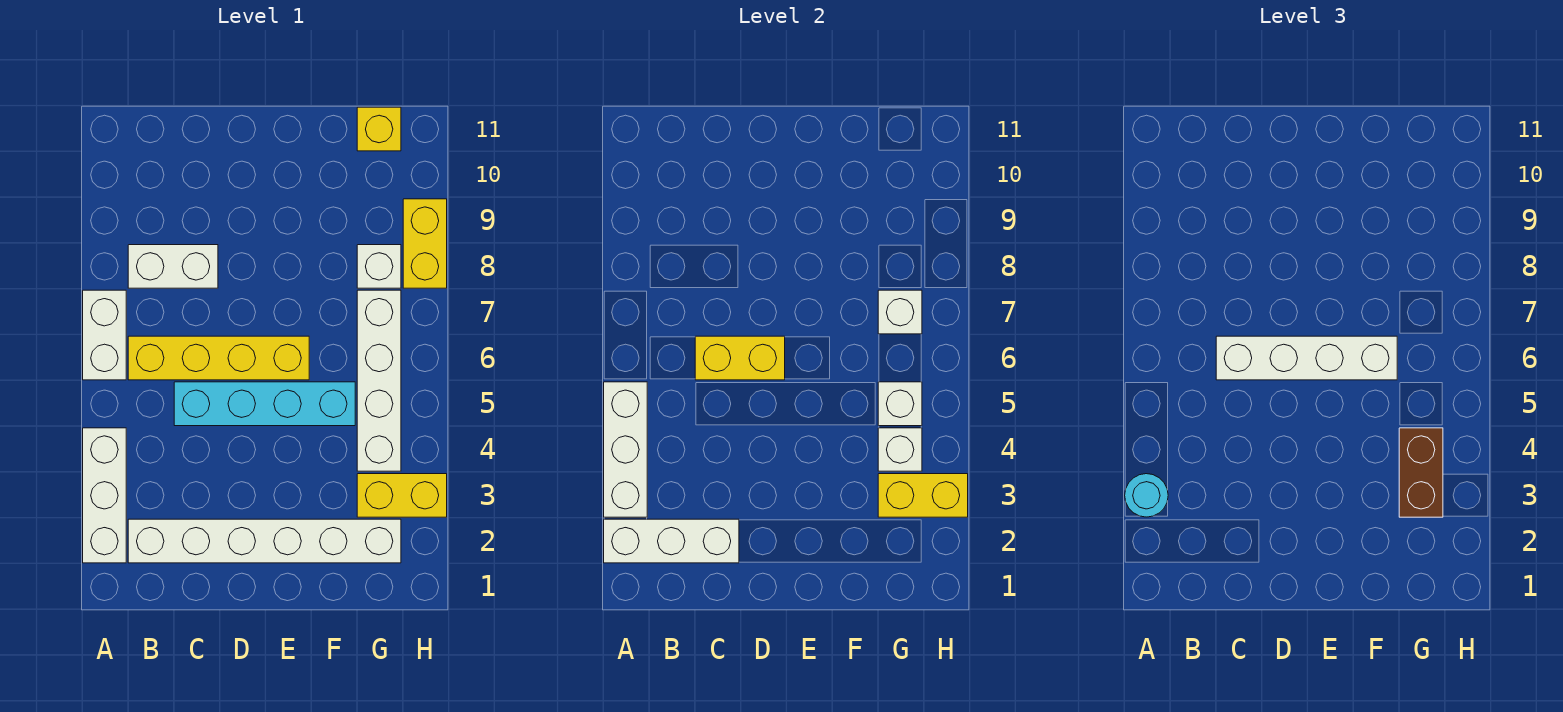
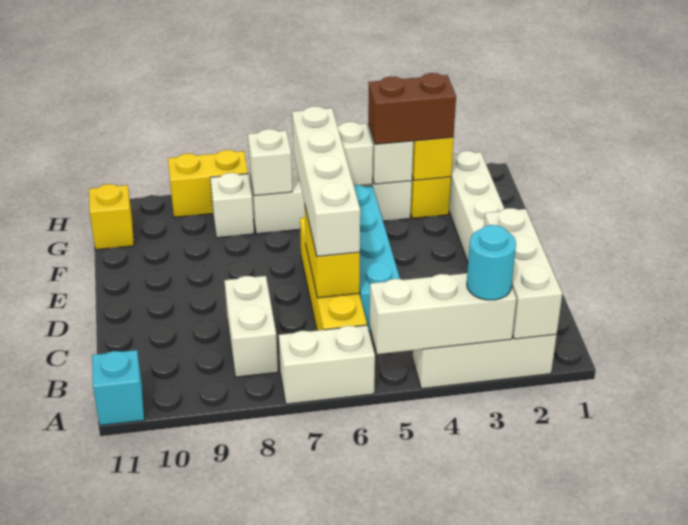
none -> cyan brick A11 level 1

